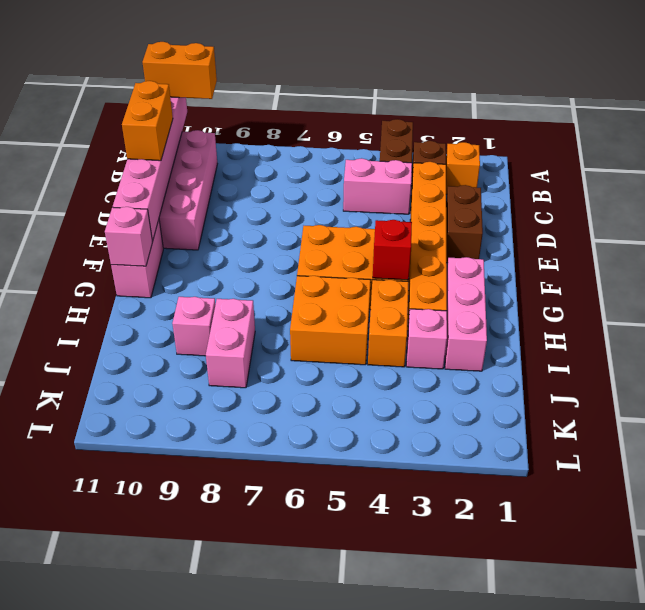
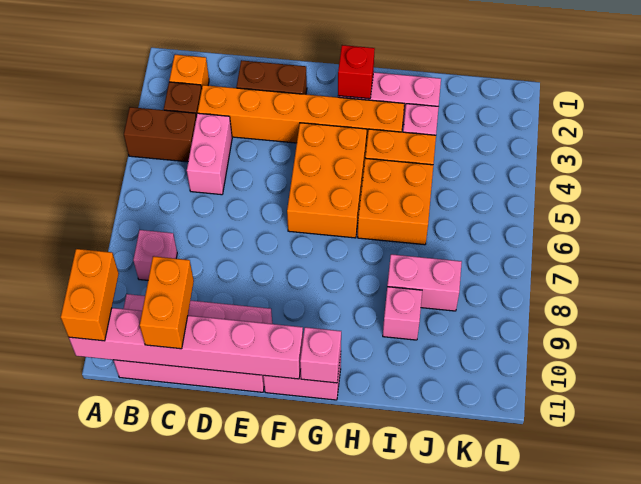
none -> pink brick B8 level 1
orange brick C11:D11 level 3 -> orange brick C10:C11 level 3
red brick G4 level 2 -> red brick G2 level 2

